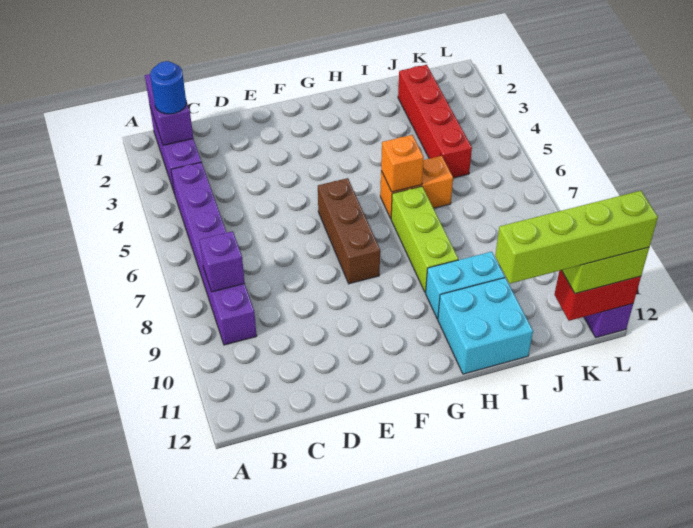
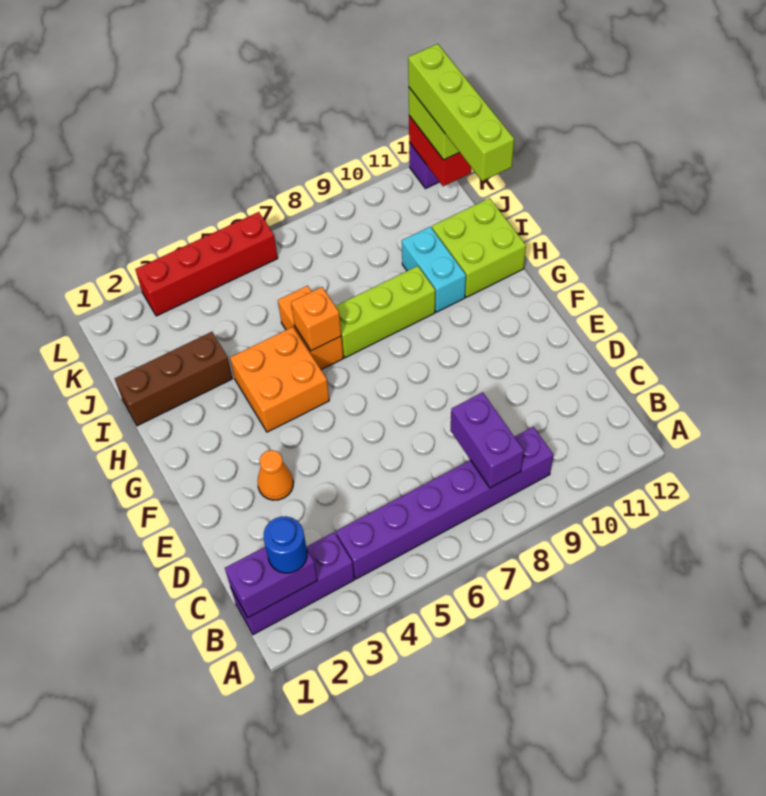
purple brick B8 level 2 -> purple brick B8:C8 level 2
none -> orange cone E3 level 1
brown brick F6:F8 level 1 -> brown brick I1:I3 level 1
none -> orange brick G4:H5 level 1
cyan brick H11:I12 level 1 -> lime brick H11:I12 level 1
red brick J2:J5 level 1 -> red brick L3:L6 level 1

